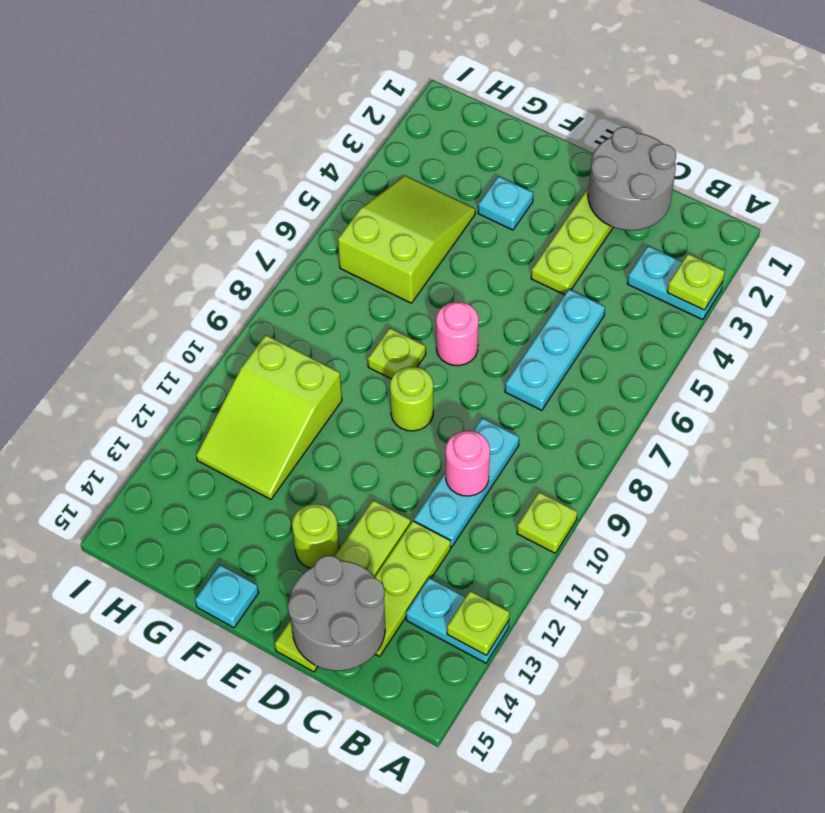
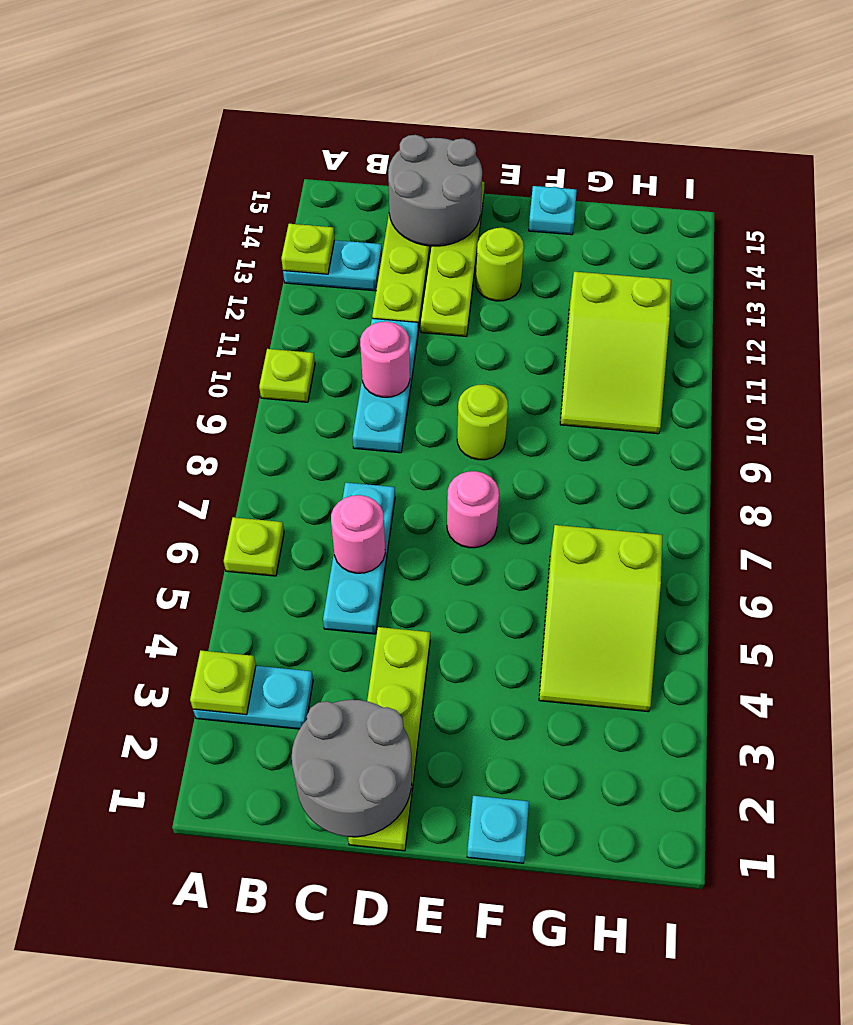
none -> pink round brick C6 level 2
cyan plate F3 level 1 -> cyan plate F1 level 1
lime plate F8 level 1 -> lime plate A6 level 1
lime slope G10:H12 level 1 top 10 -> lime slope G10:H12 level 1 top 12

